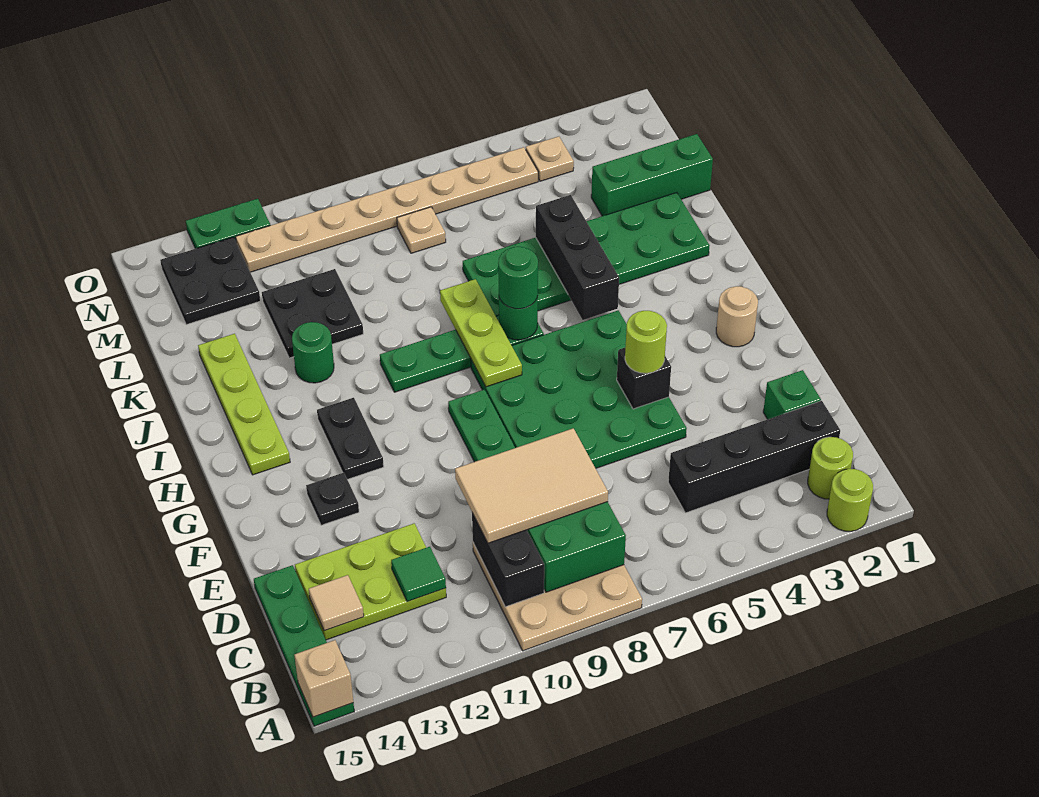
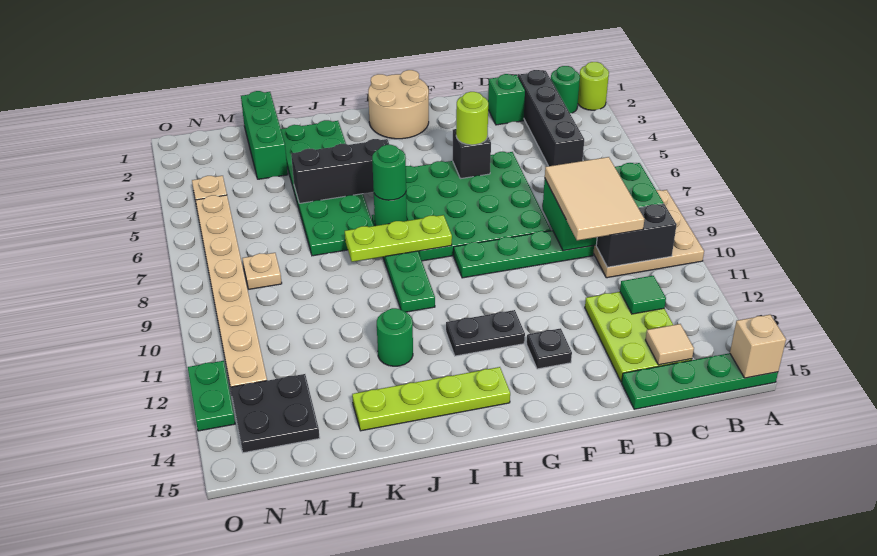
lime round brick B2 level 1 -> green round brick B2 level 1
tan round brick G2 level 1 -> tan round brick G1:H2 level 1
black plate K11:L12 level 1 -> none

